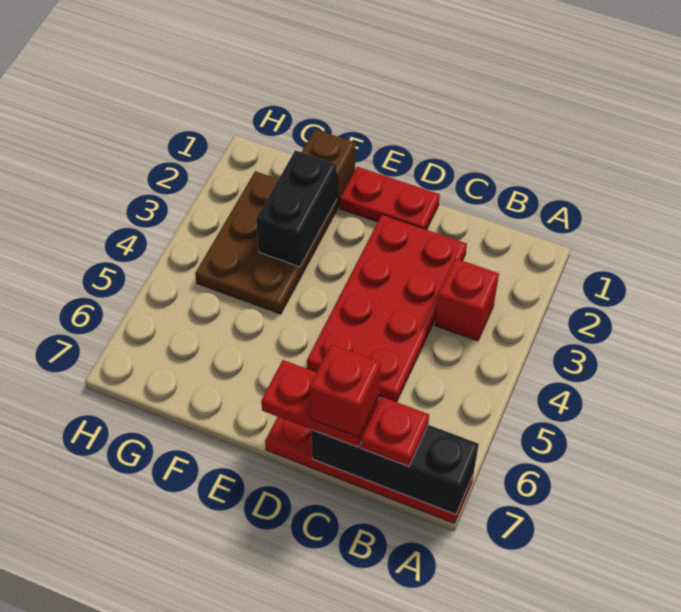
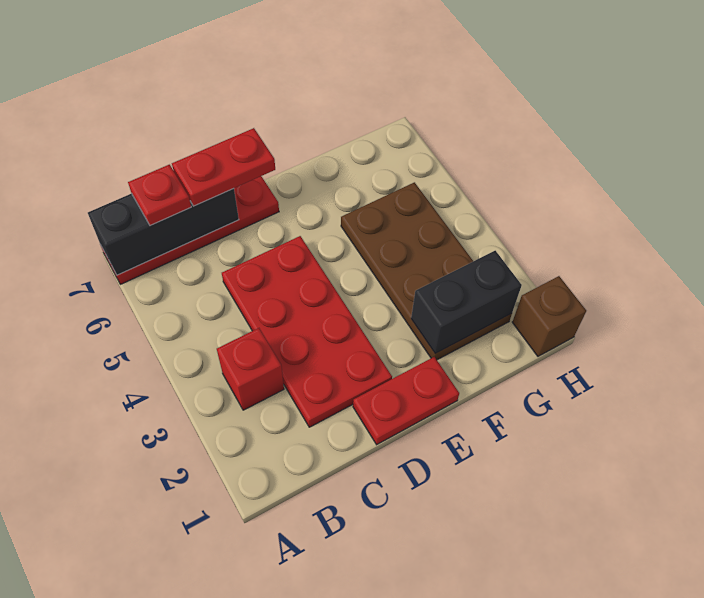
red brick C7 level 4 -> none
brown brick F1 level 1 -> brown brick H1 level 1
brown plate F2:G4 level 1 -> brown plate F2:G5 level 1
black brick F2:F3 level 2 -> black brick F2:G2 level 2

